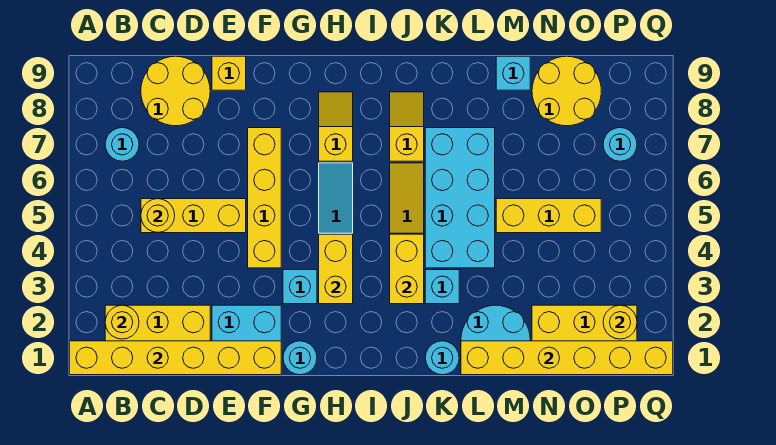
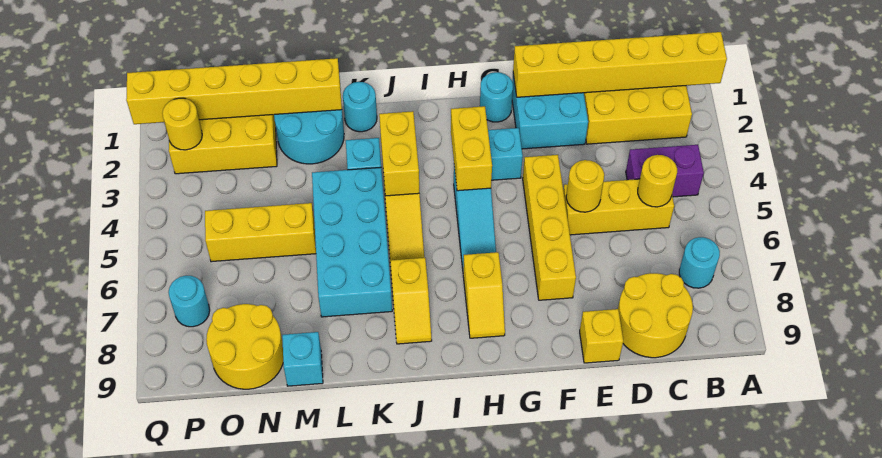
yellow round brick B2 level 2 -> yellow round brick E5 level 2
none -> purple brick B4:C4 level 1

